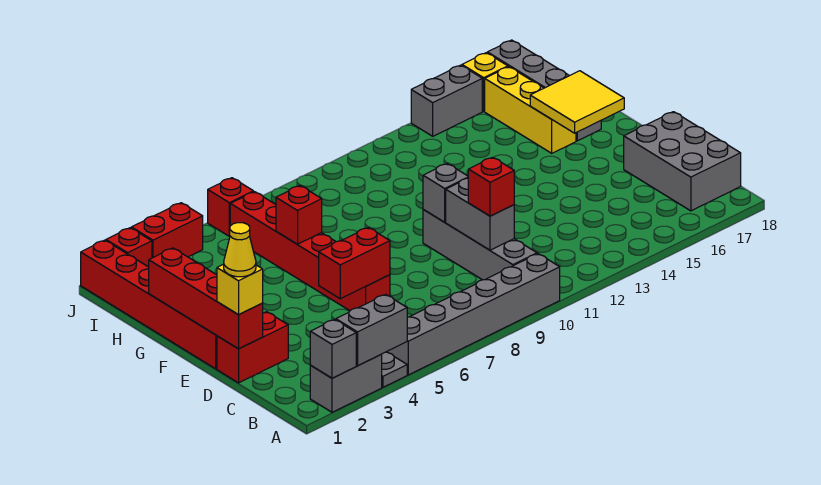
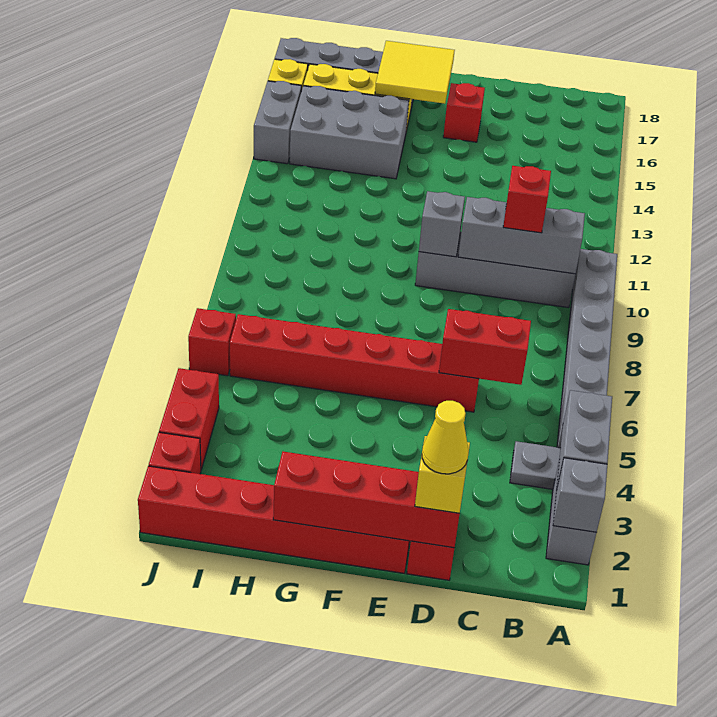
grey brick B17:D18 level 1 -> grey brick G14:I15 level 1
grey brick C10:D10 level 2 -> grey brick B10:D10 level 2
red brick D5:D6 level 2 -> red brick C6:D6 level 2
red brick G6 level 2 -> red brick E16 level 1

